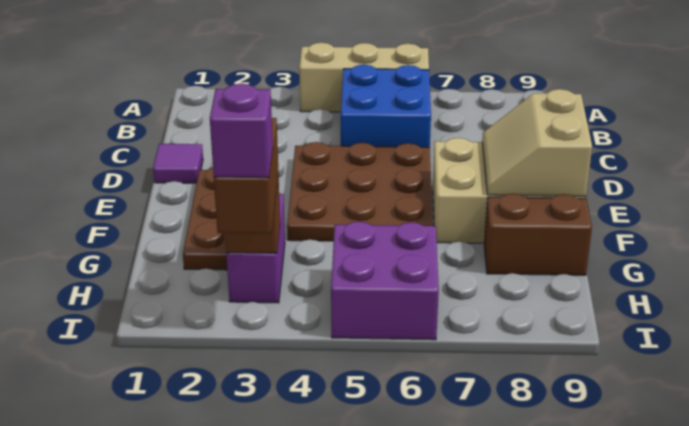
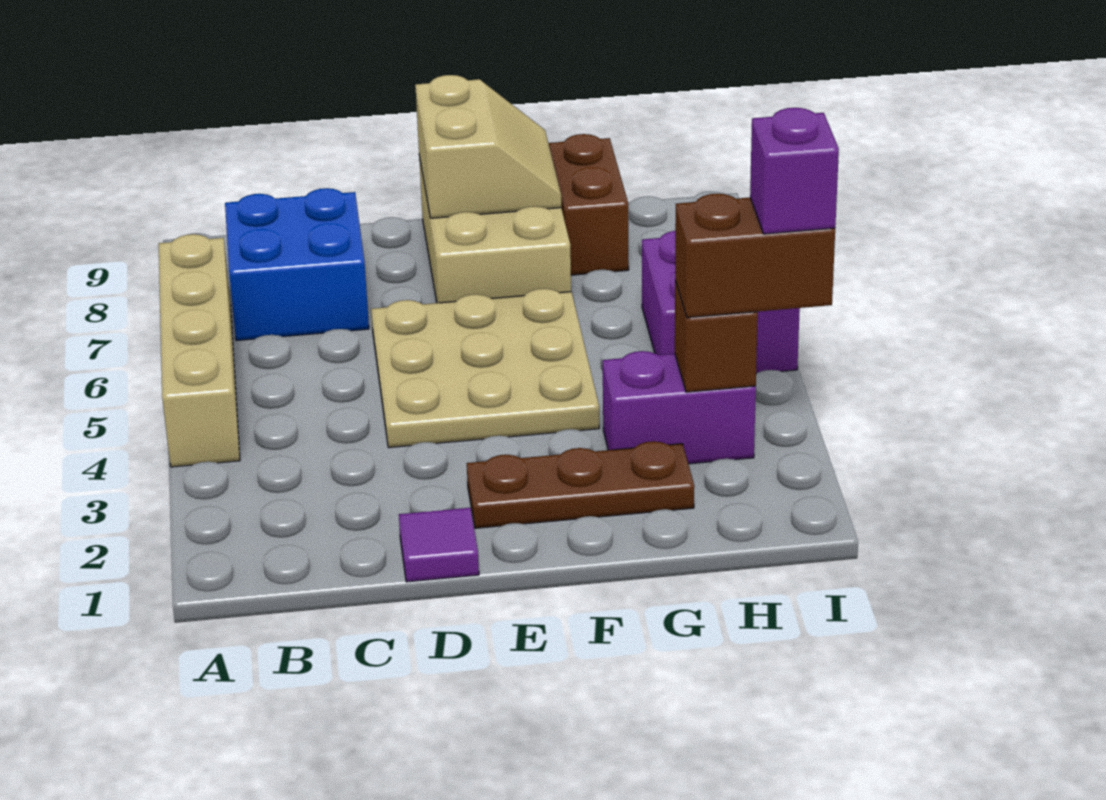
tan brick A4:A6 level 1 -> tan brick A4:A7 level 1
blue brick B5:C6 level 1 -> blue brick B7:C8 level 1
brown plate D4:F6 level 1 -> tan plate D4:F6 level 1
tan slope E8:F9 level 2 top 9 -> tan slope E8:F9 level 2 top E

